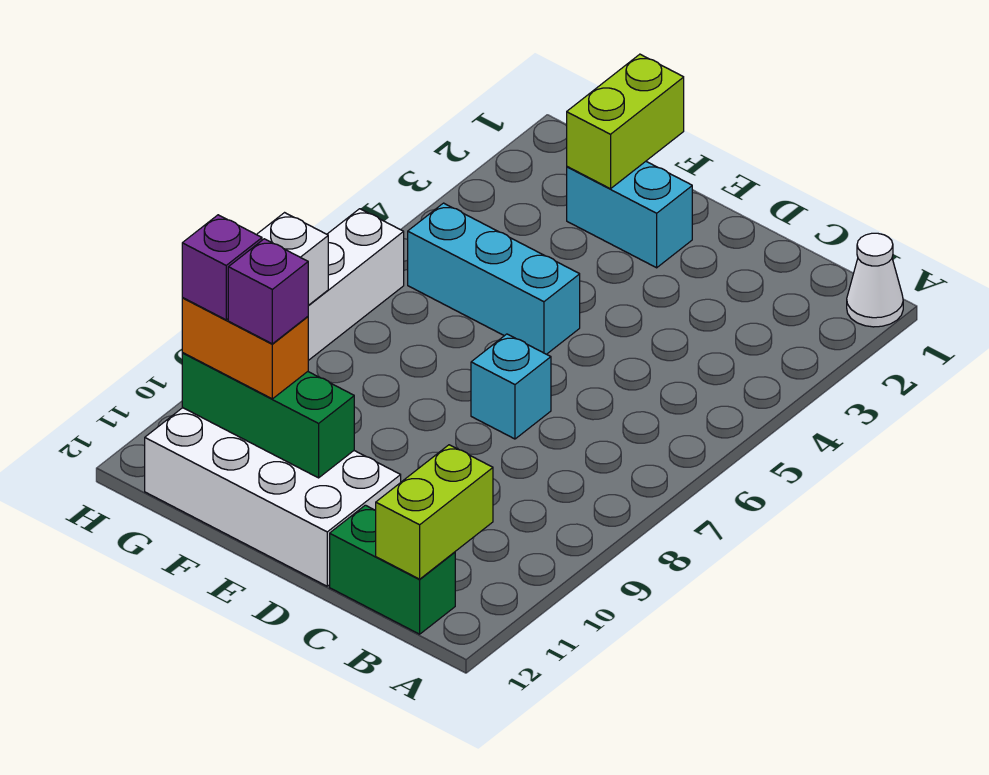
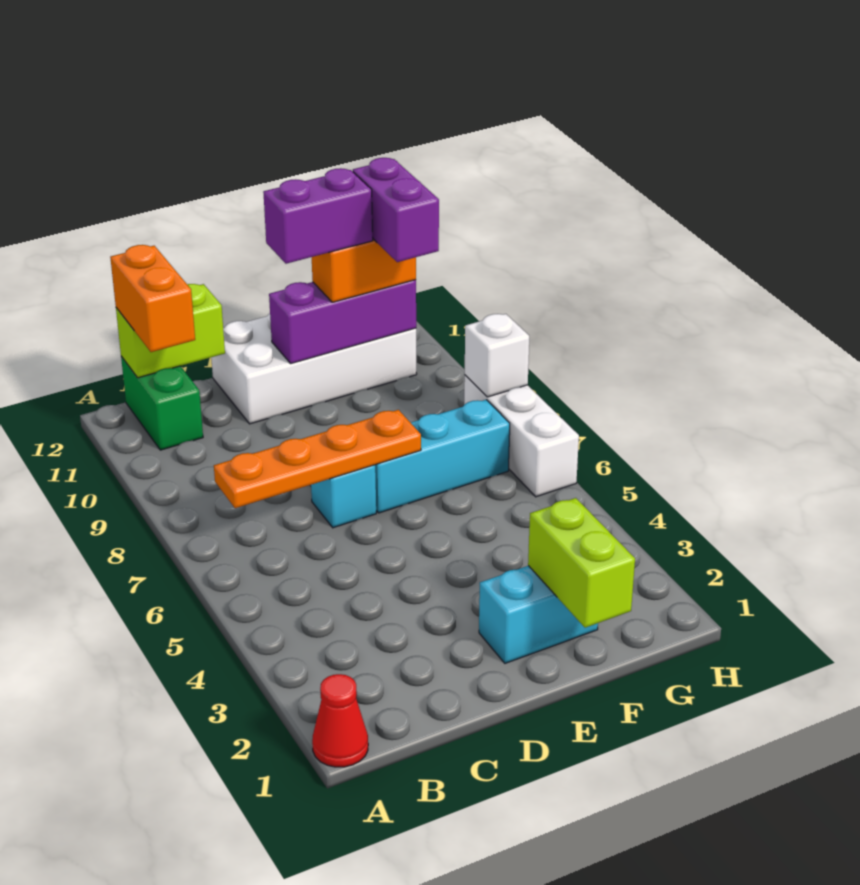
white cone A1 level 1 -> red cone A1 level 1
none -> orange plate B7:E7 level 2
lime brick B11:B12 level 2 -> lime brick B12:C12 level 2
none -> orange brick B11:B12 level 3
green brick B12:C12 level 1 -> green brick B11:B12 level 1
cyan brick E5:G5 level 1 -> cyan brick E7:G7 level 1
green brick E11:G11 level 2 -> purple brick E11:G11 level 2
purple brick F11 level 4 -> purple brick E11:F11 level 4
purple brick G11 level 4 -> purple brick G10:G11 level 4

